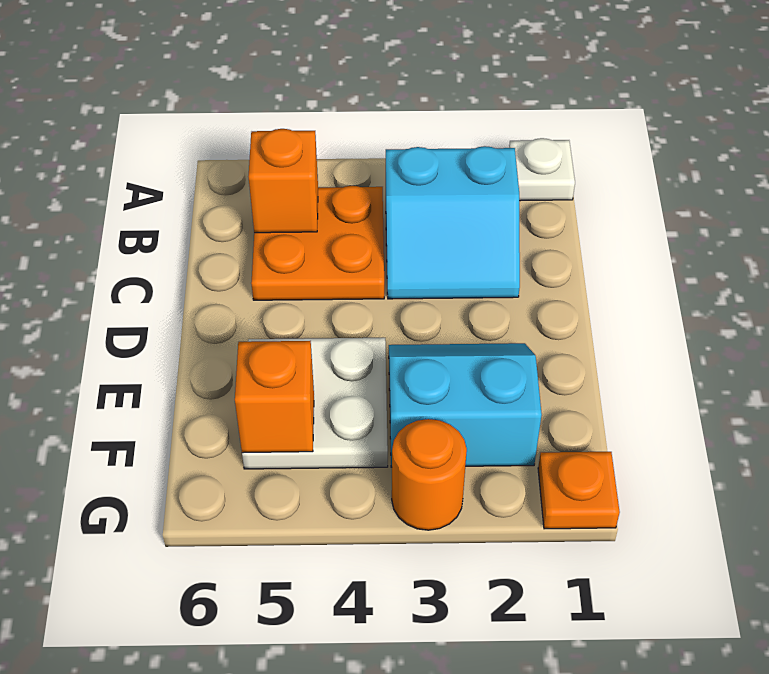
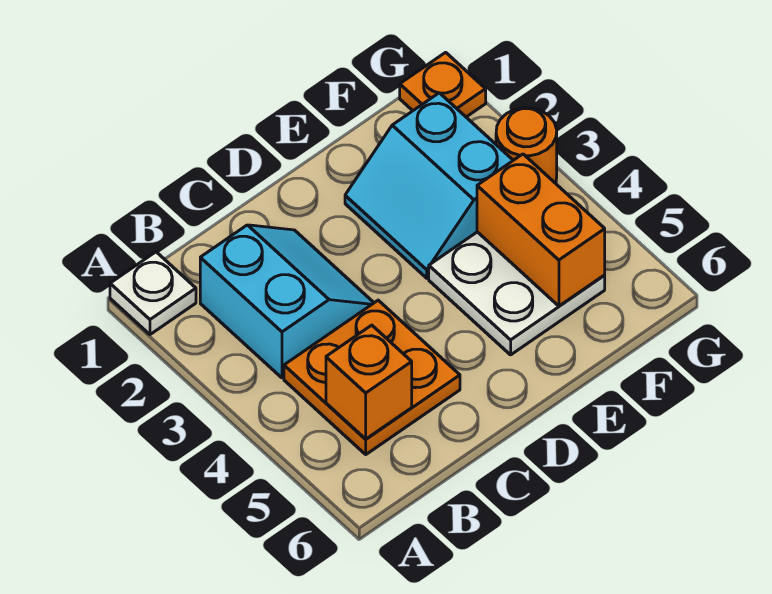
orange brick F5 level 2 -> orange brick F4:F5 level 2

